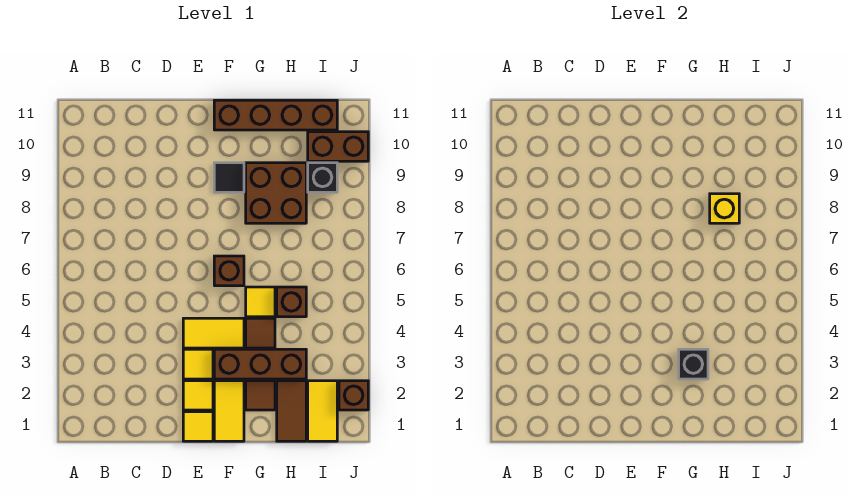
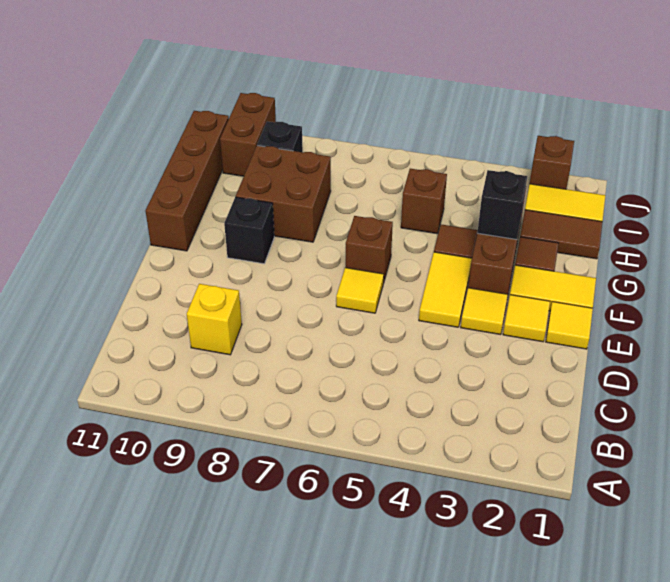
black tile F9 level 1 -> black brick F9 level 1
yellow tile G5 level 1 -> yellow tile E6 level 1
yellow brick H8 level 2 -> yellow brick C9 level 1

